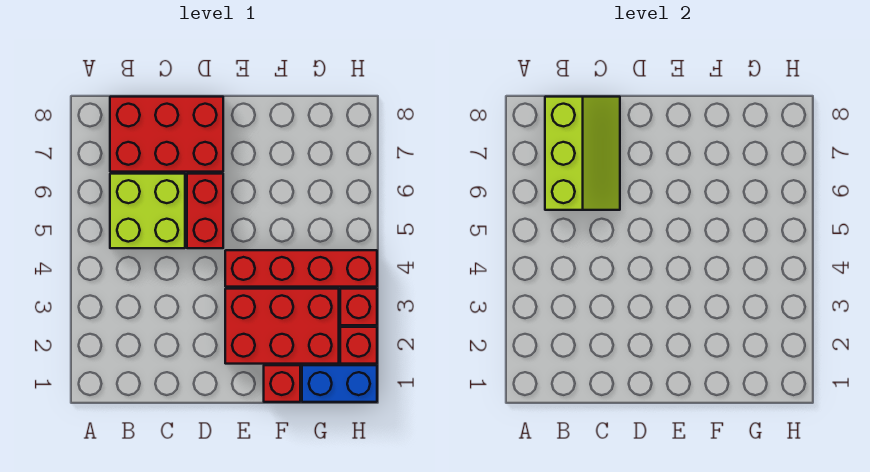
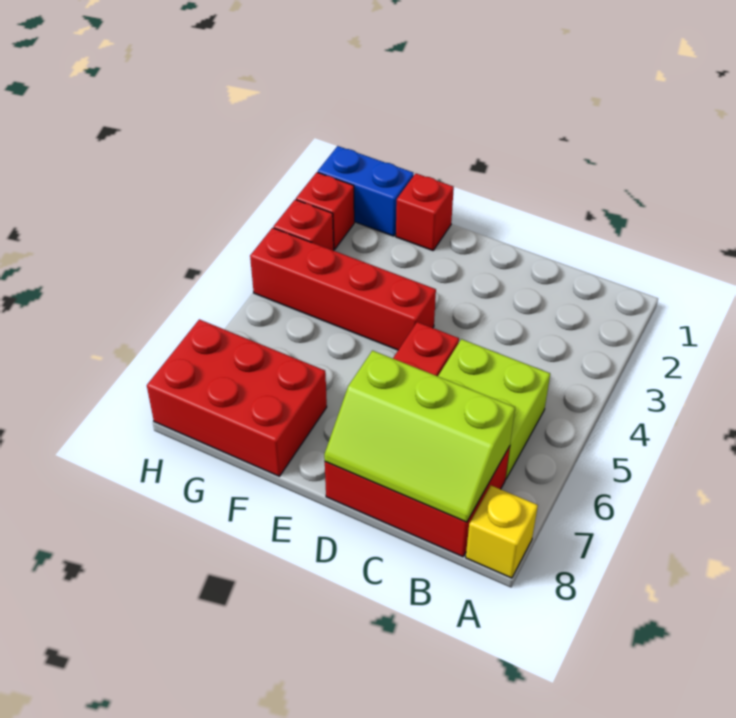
none -> yellow brick A8 level 1
lime slope B6:C8 level 2 top B -> lime slope B7:D8 level 2 top 7
red brick E2:G3 level 1 -> red brick F7:H8 level 1

